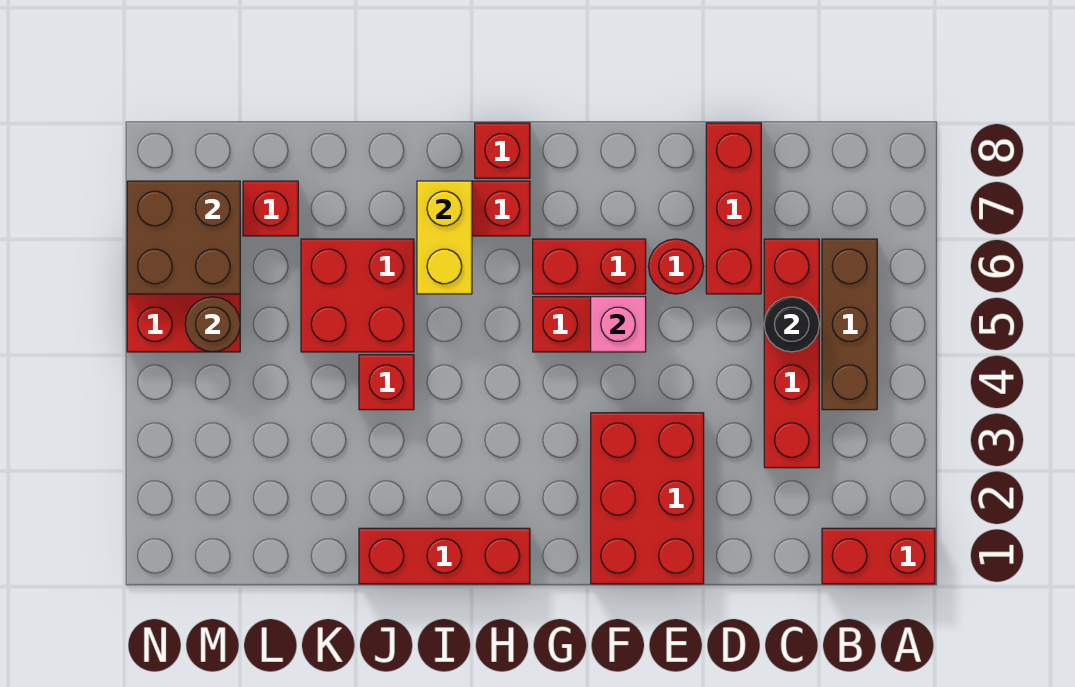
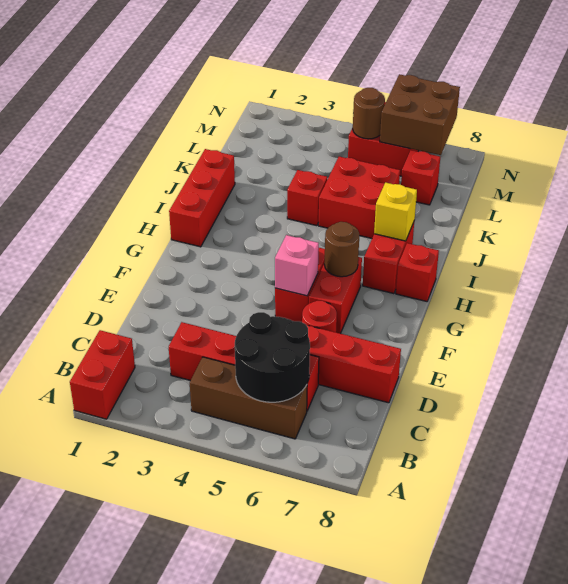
black round brick C5 level 2 -> black round brick B5:C6 level 2
red brick E1:F3 level 1 -> none
none -> brown round brick G6 level 2
yellow brick I6:I7 level 2 -> yellow brick I7 level 2

